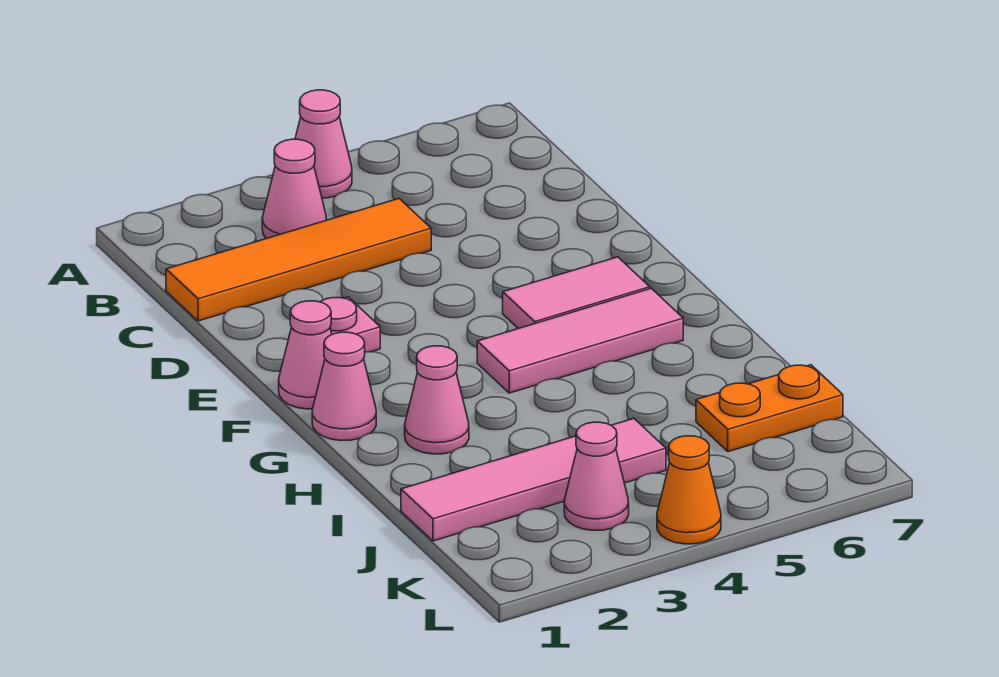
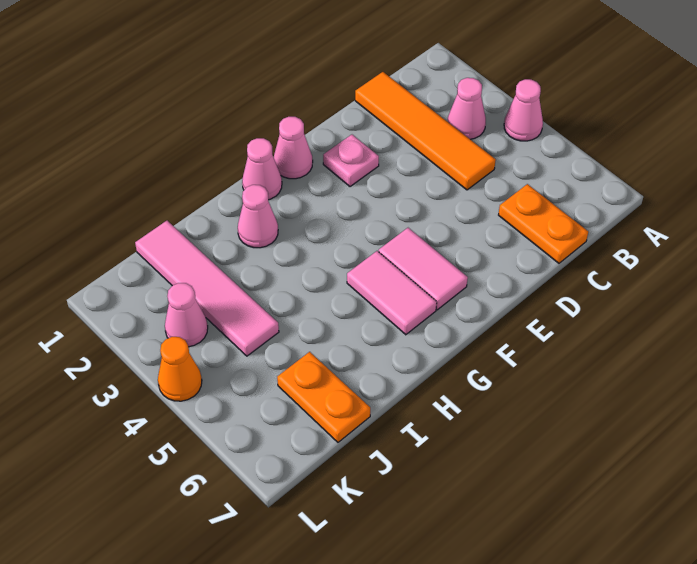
none -> orange plate C6:C7 level 1
pink tile G4:G6 level 1 -> pink tile G5:G6 level 1

